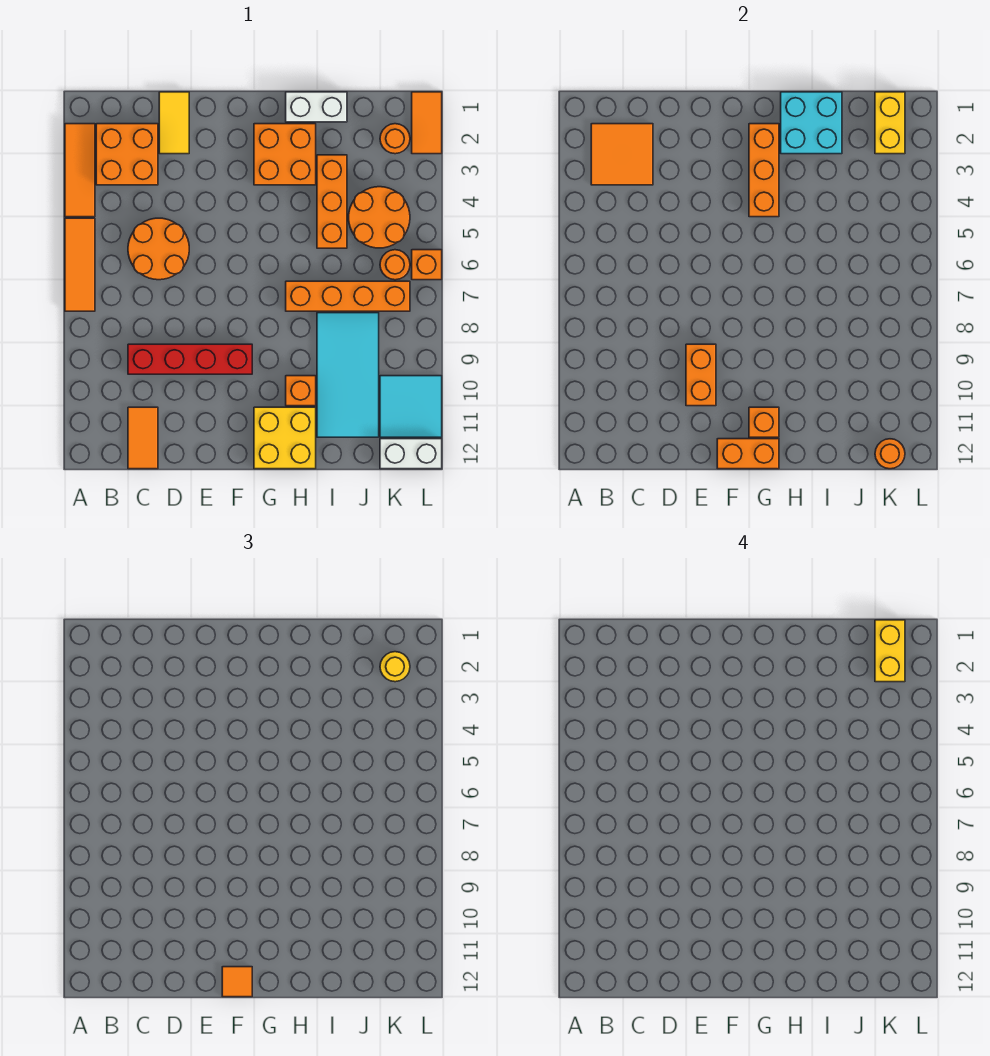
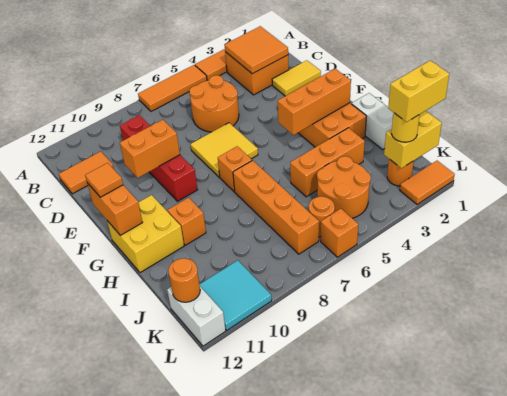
none -> yellow tile E6:F7 level 1
orange brick G11 level 2 -> orange brick G7 level 1
cyan brick H1:I2 level 2 -> none
cyan tile I8:J11 level 1 -> none

